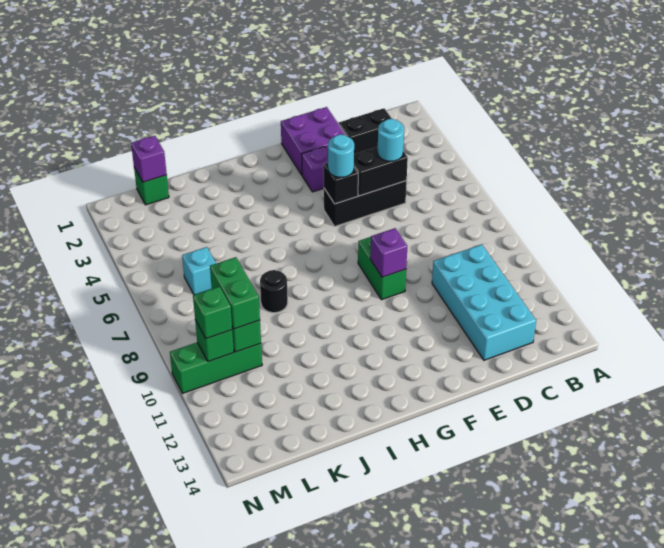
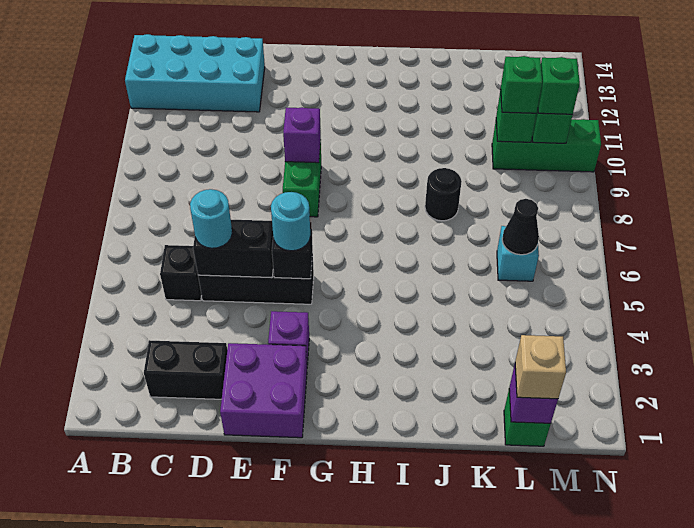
none -> black brick C5 level 1
cyan brick C10:D13 level 1 -> cyan brick A12:D13 level 1
none -> tan brick L1 level 3
none -> black cone L6 level 2
green brick L9:L10 level 3 -> green brick L10 level 3

